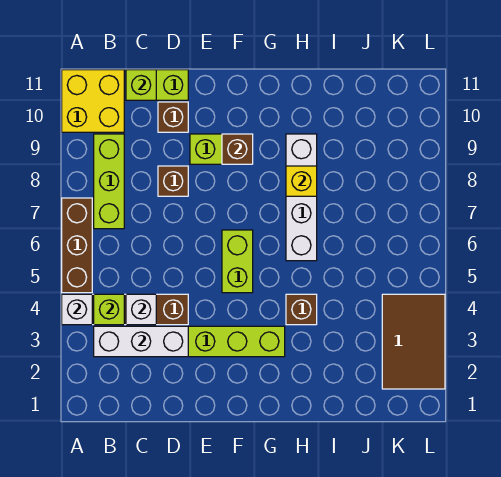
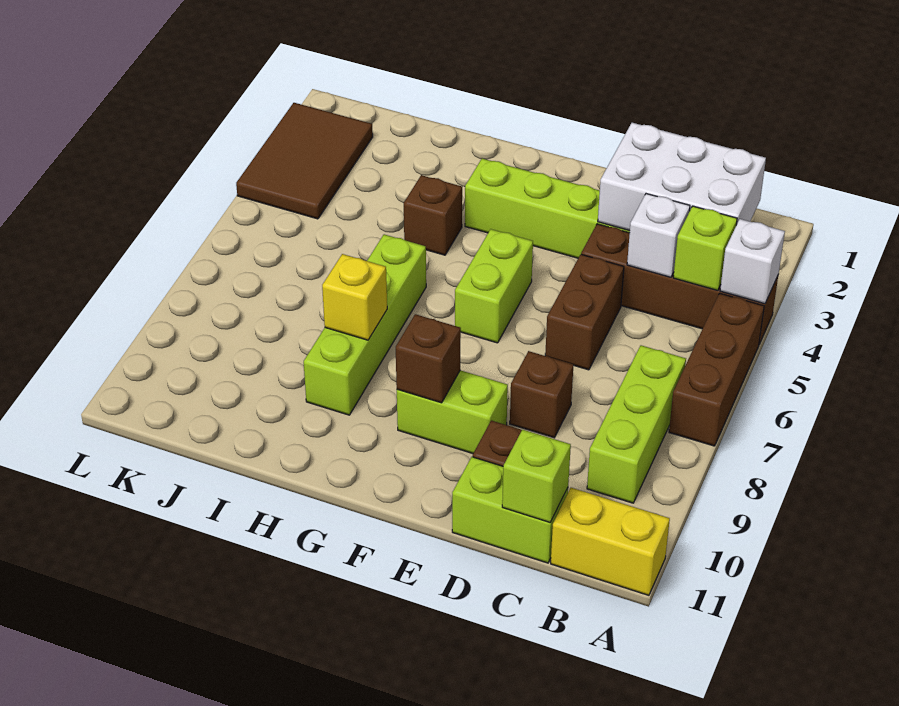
yellow brick A10:B11 level 1 -> yellow brick A11:B11 level 1
white brick B3:D3 level 2 -> white brick B2:D3 level 2
none -> brown brick D5:D6 level 1
white brick H6:H9 level 1 -> lime brick H6:H9 level 1

